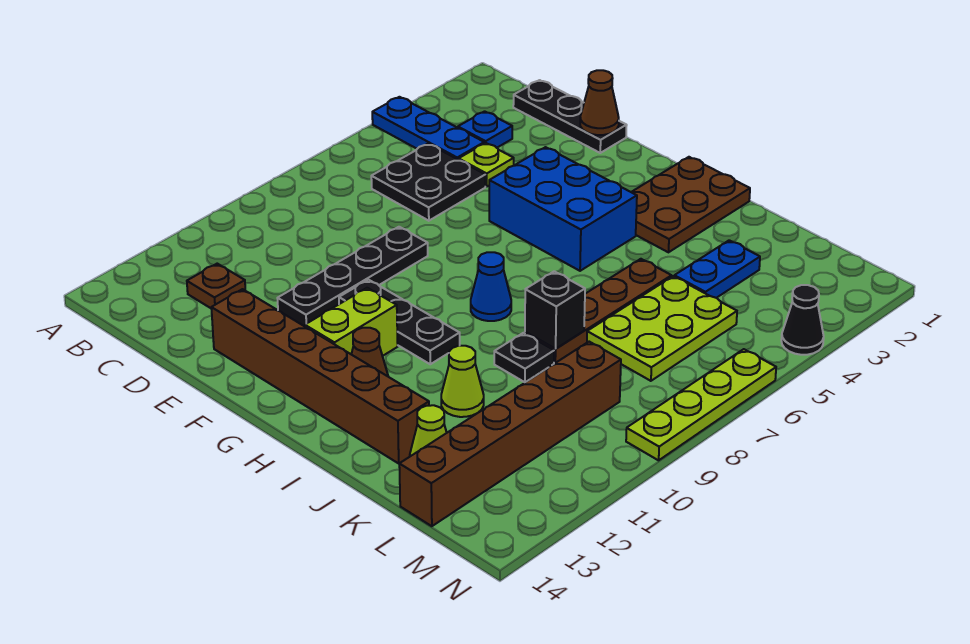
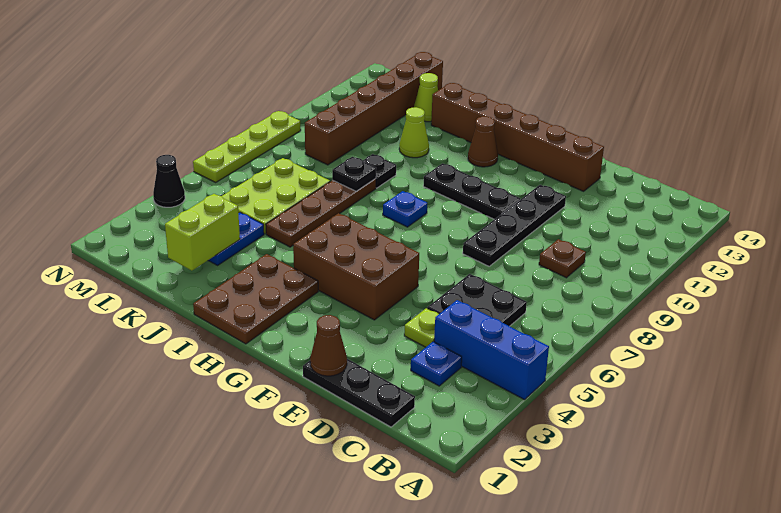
blue plate A4:C4 level 1 -> blue brick A4:C4 level 1
brown plate C12 level 1 -> brown plate C9 level 1
blue brick F4:H5 level 1 -> brown brick F4:H5 level 1
lime brick G11:G12 level 1 -> lime brick K2:K3 level 2
blue cone H8 level 1 -> blue plate H8 level 1
black brick J8 level 2 -> black plate J8 level 2

